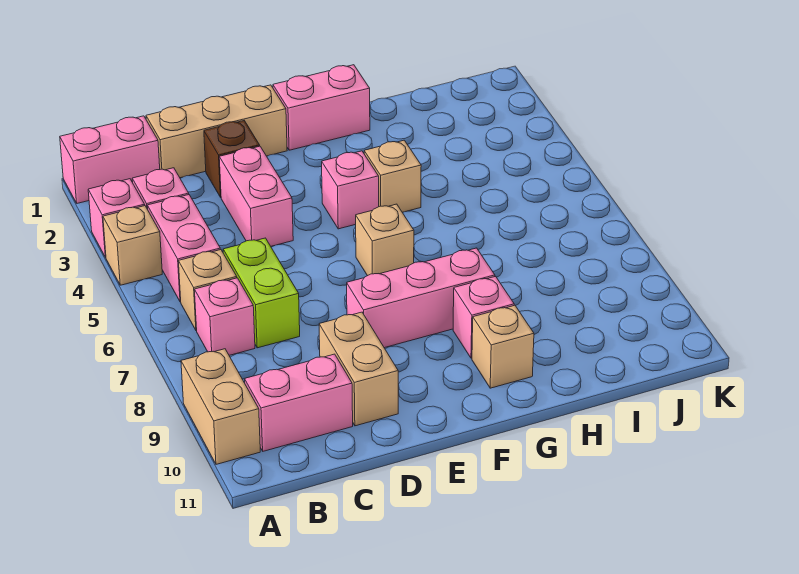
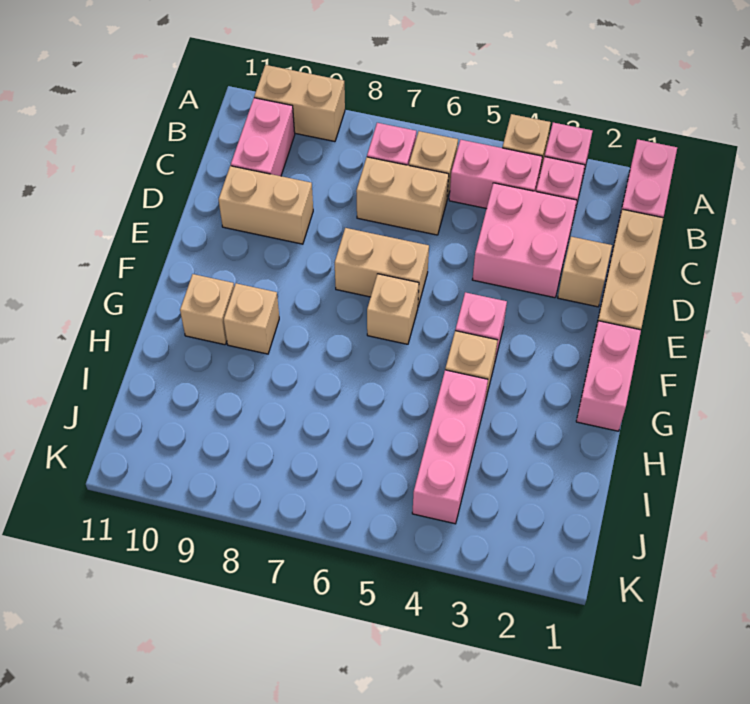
lime brick C6:C7 level 1 -> tan brick C6:C7 level 1
brown brick D2 level 1 -> tan brick D2 level 1
pink brick D3:D4 level 1 -> pink brick C3:D4 level 1
none -> tan brick E6:E7 level 1
pink brick E8:G8 level 1 -> pink brick H4:J4 level 1
pink brick G9 level 1 -> tan brick G9 level 1

